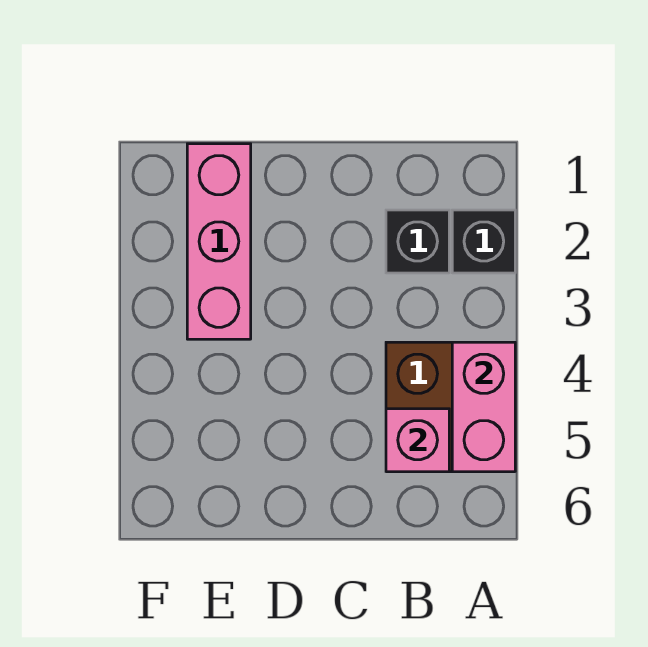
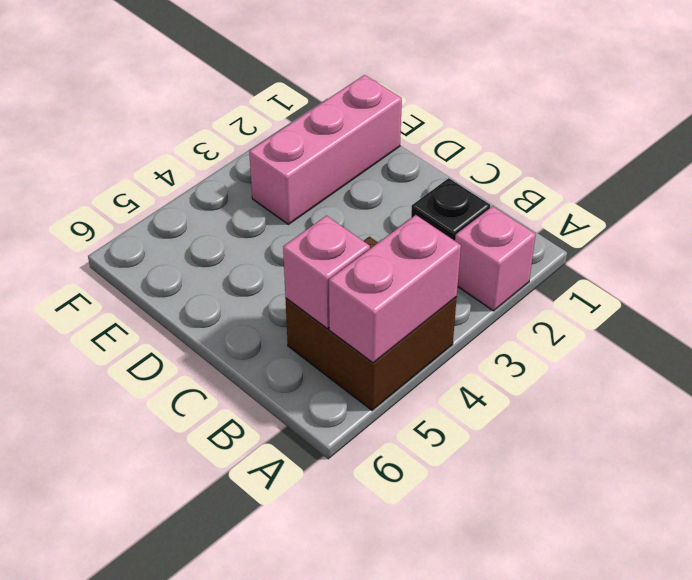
black brick A2 level 1 -> pink brick A2 level 1

